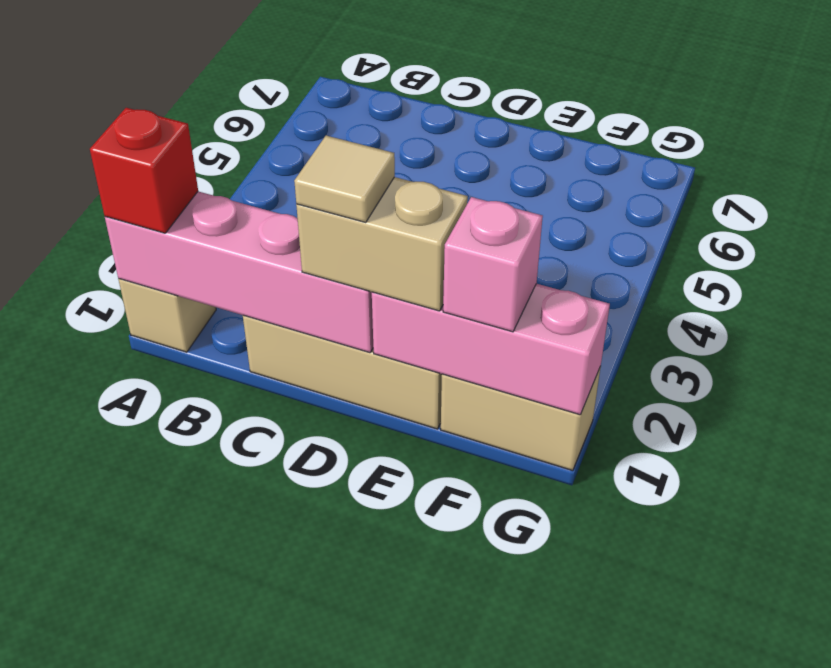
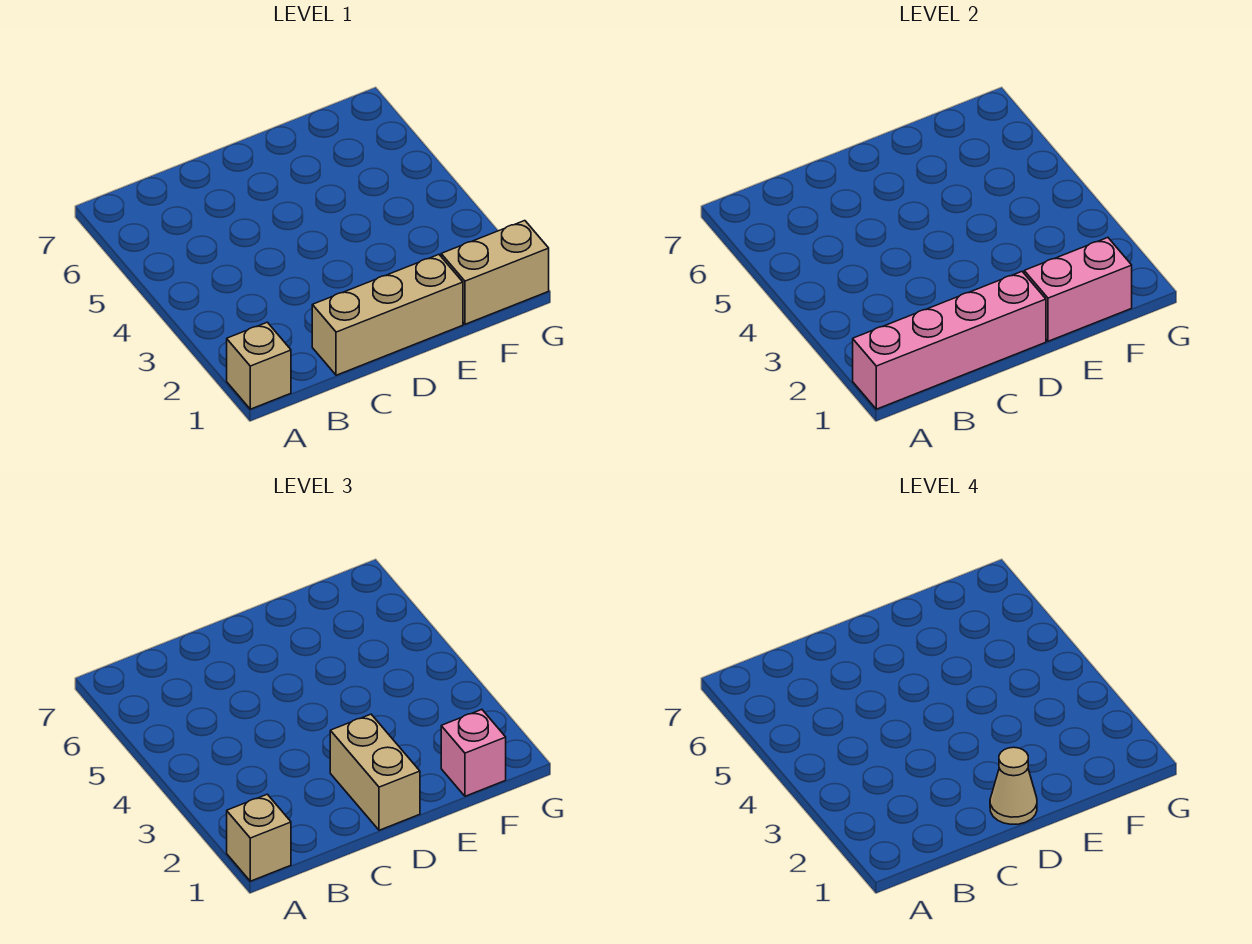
red brick A1 level 3 -> tan brick A1 level 3
tan brick D1:E1 level 3 -> tan brick D1:D2 level 3
tan tile D1 level 4 -> tan cone D1 level 4
pink brick E1:G1 level 2 -> pink brick E1:F1 level 2

